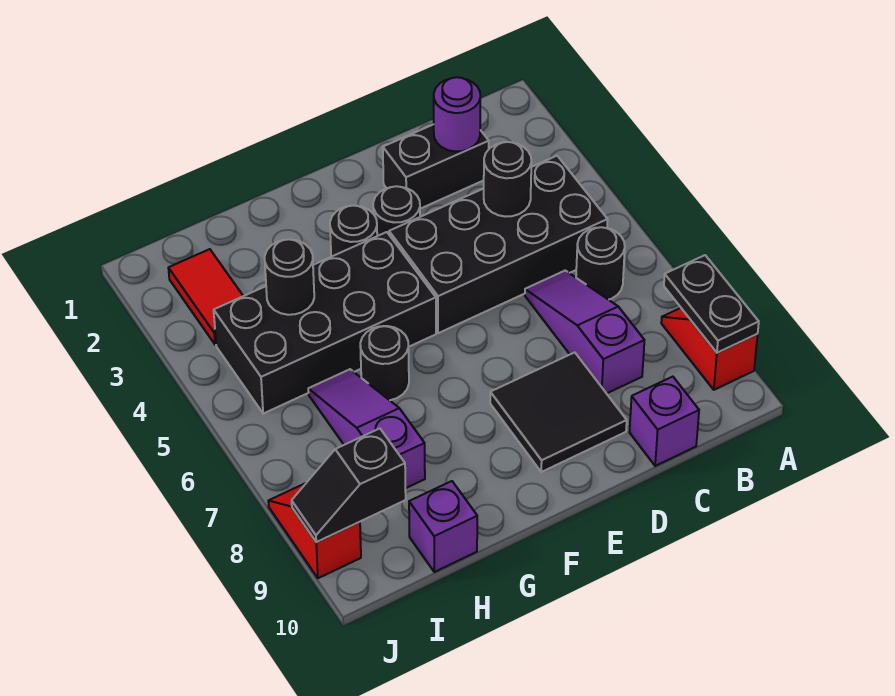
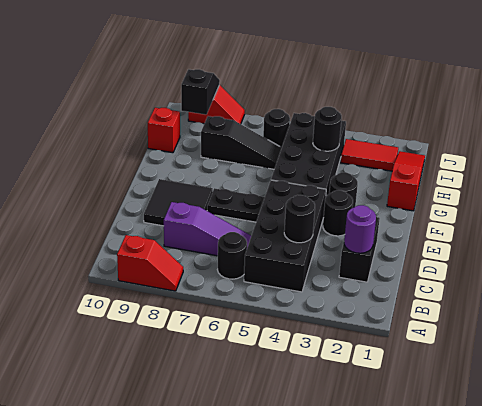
black plate A8:A9 level 2 -> black plate E6:E7 level 1
purple brick C10 level 1 -> none
none -> red slope G1:I1 level 1 top G
black round brick G6 level 1 -> black round brick I6 level 1
purple slope H6:H8 level 1 top 8 -> black slope H6:H8 level 1 top 8
purple brick H10 level 1 -> red brick H10 level 1

